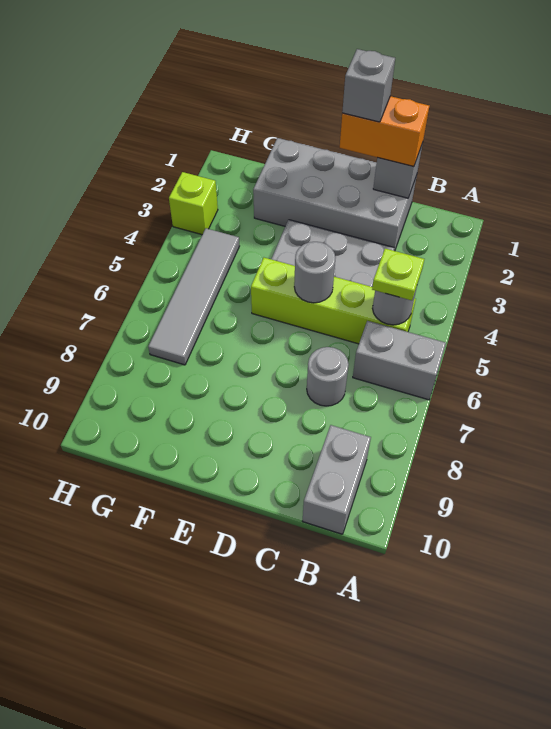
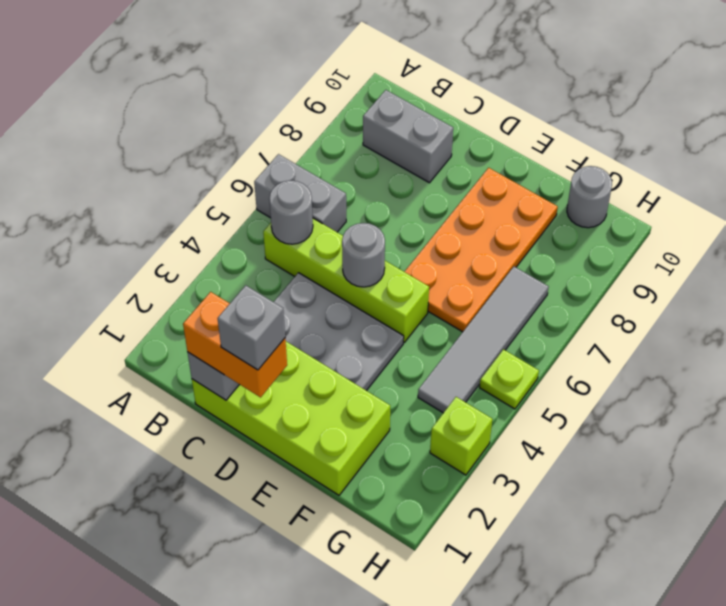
lime plate B5 level 3 -> lime plate H5 level 1
grey brick B9:B10 level 1 -> grey brick B9:C9 level 1
grey brick C1:F2 level 1 -> lime brick C1:F2 level 1
grey round brick C7 level 1 -> grey round brick G10 level 1
none -> orange plate E6:F9 level 1

